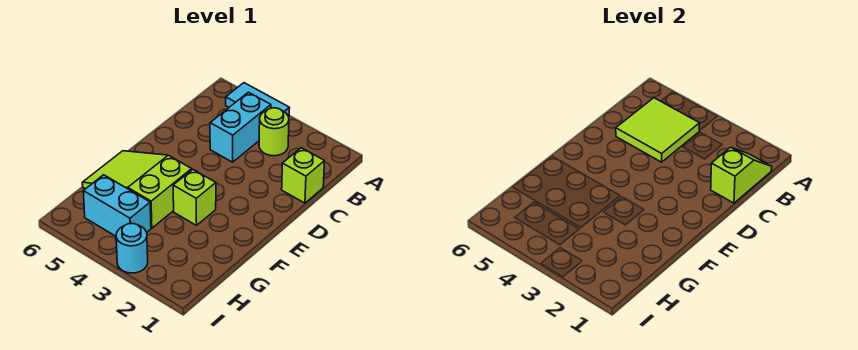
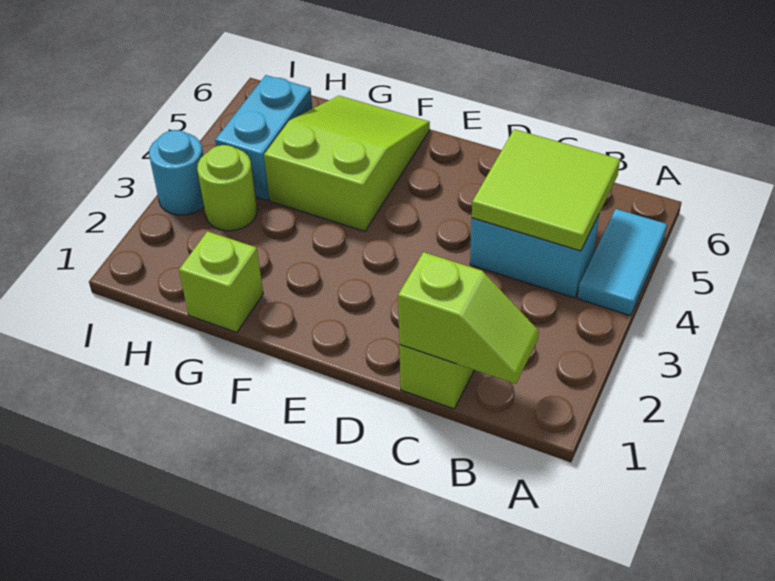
lime round brick B3 level 1 -> lime round brick H3 level 1
lime brick F3 level 1 -> lime brick G1 level 1

